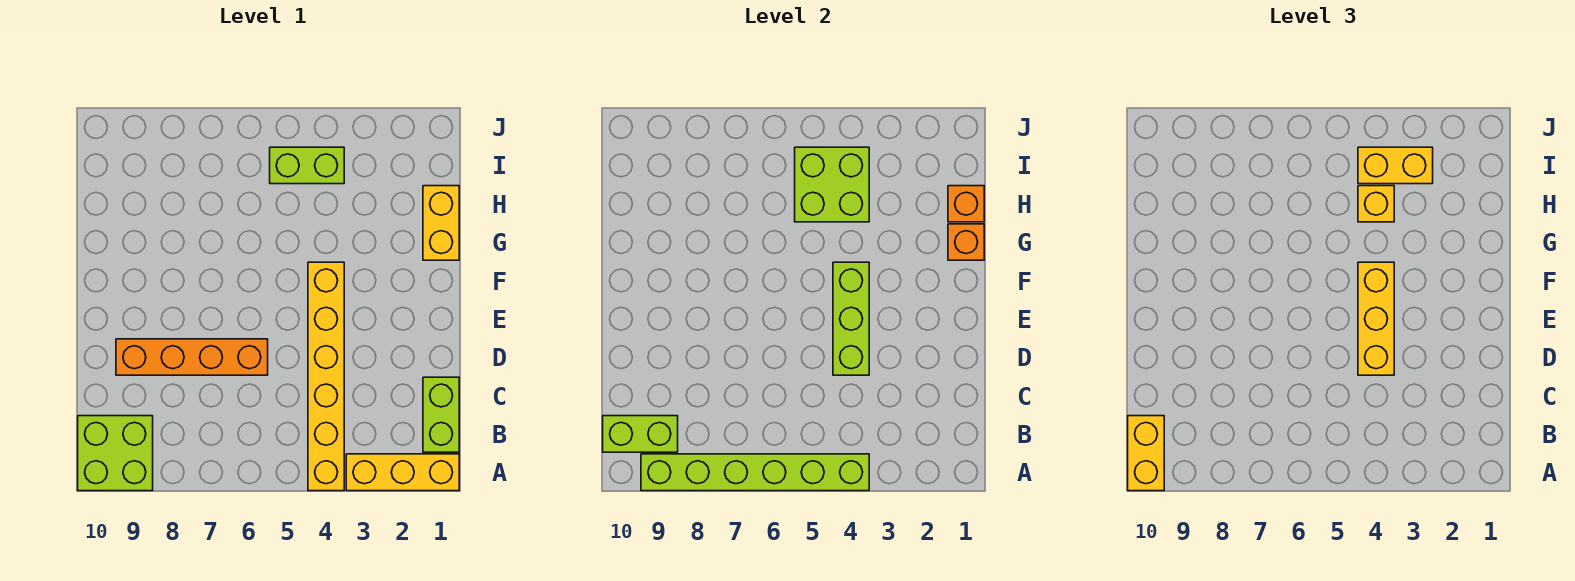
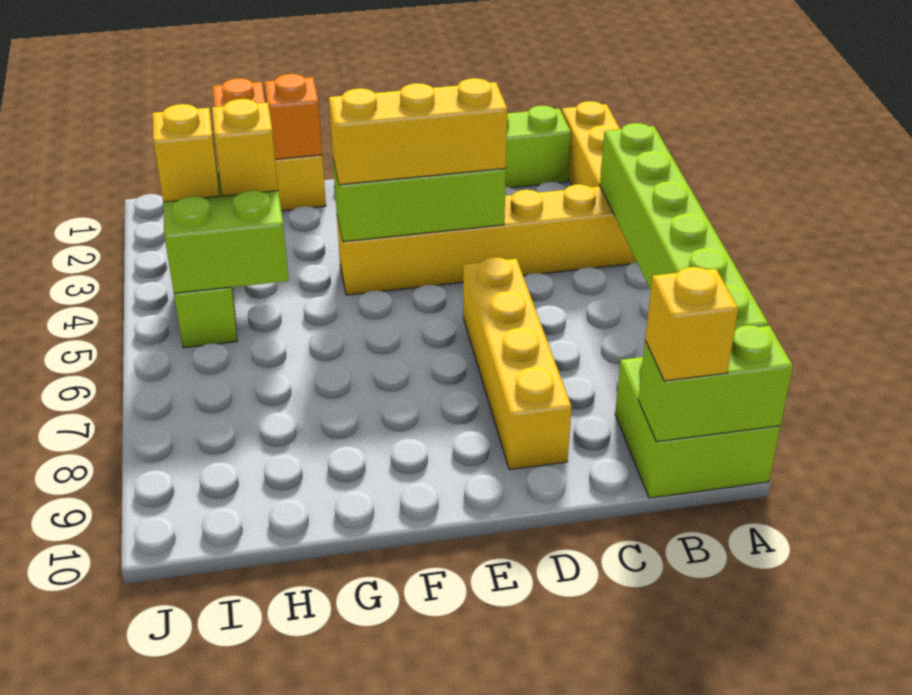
yellow brick A10:B10 level 3 -> yellow brick B10 level 3
lime brick B9:B10 level 2 -> lime brick A10:B10 level 2
orange brick D6:D9 level 1 -> yellow brick D6:D9 level 1
yellow brick I3:I4 level 3 -> yellow brick I4 level 3

